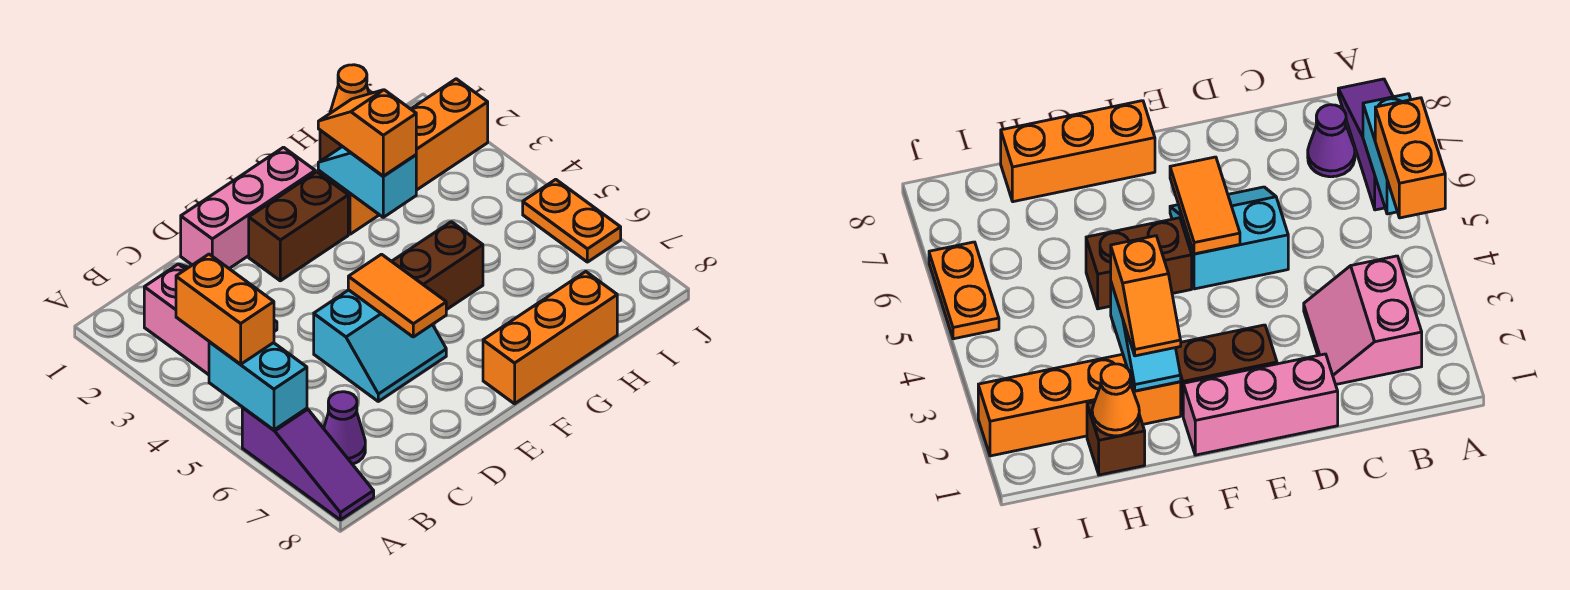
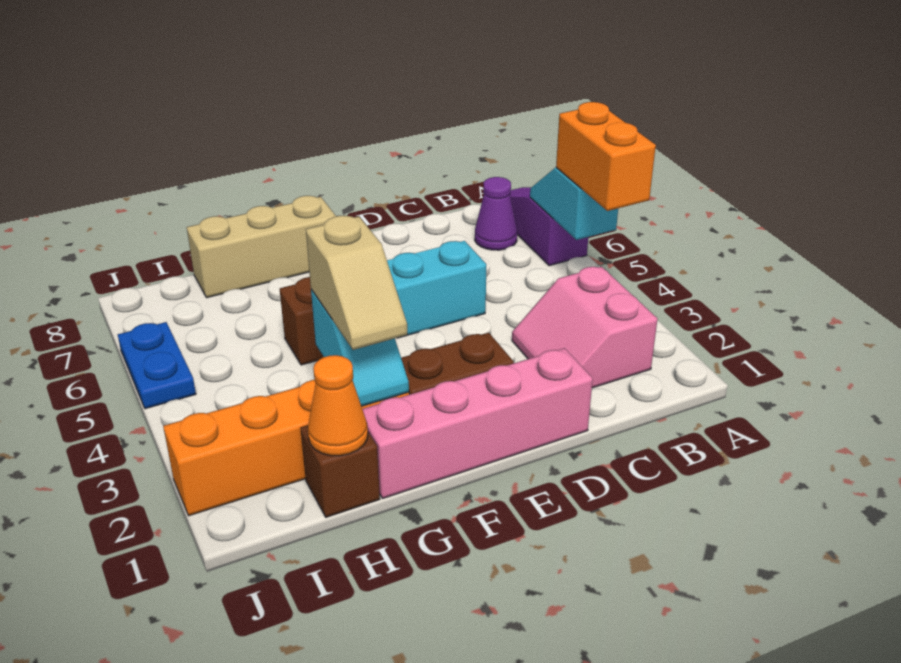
cyan brick A5:A6 level 2 -> cyan slope A5:A6 level 2 top 5
pink brick D1:F1 level 1 -> pink brick D1:G1 level 1
orange tile E5:E6 level 2 -> none
orange brick F8:H8 level 1 -> tan brick F8:H8 level 1
orange slope G2:G3 level 3 top 3 -> tan slope G2:G3 level 3 top 3
orange plate J5:J6 level 1 -> blue plate J5:J6 level 1

